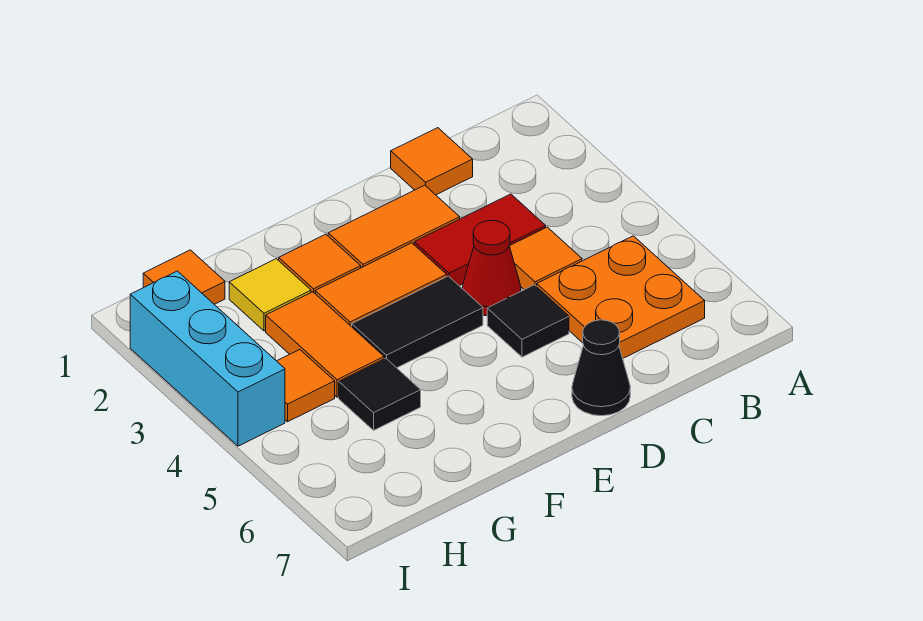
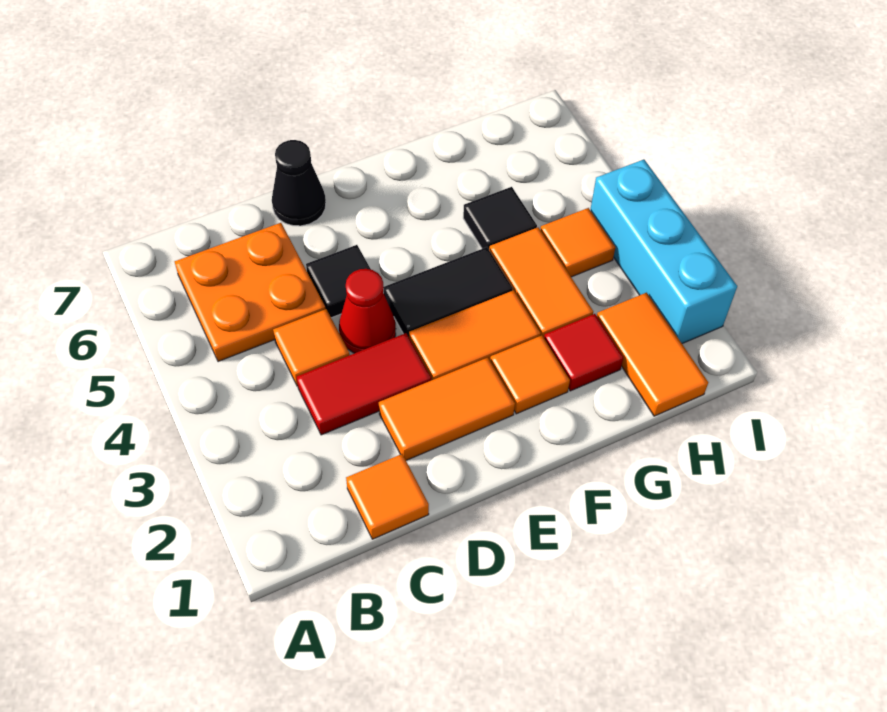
yellow tile G2 level 1 -> red tile G2 level 1
orange tile H1 level 1 -> orange tile H1:H2 level 1

